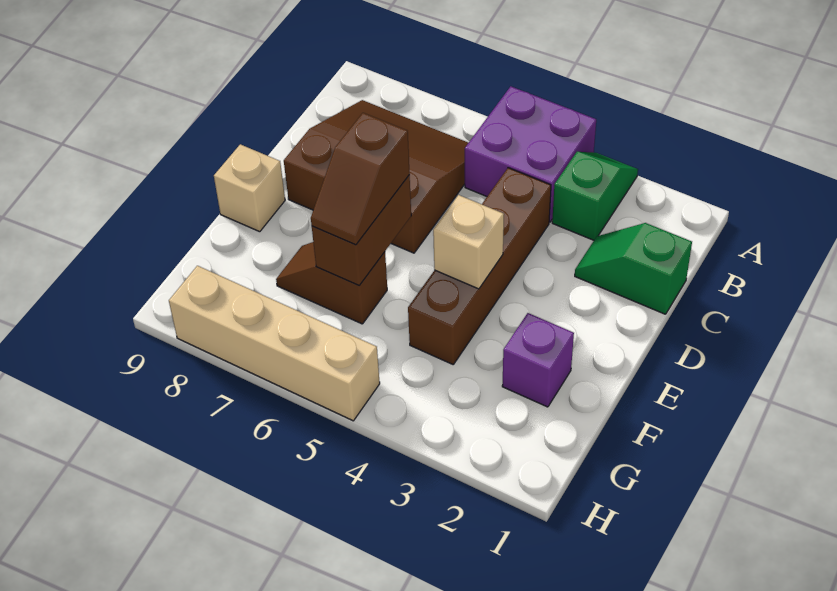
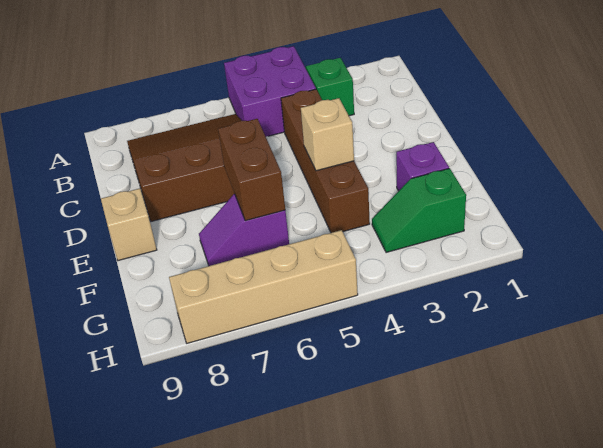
green slope C1:C2 level 1 top 1 -> green slope G2:G3 level 1 top 2
brown slope E6:F6 level 3 top E -> none
brown slope F6:F7 level 1 top 6 -> purple slope F6:F7 level 1 top 6

